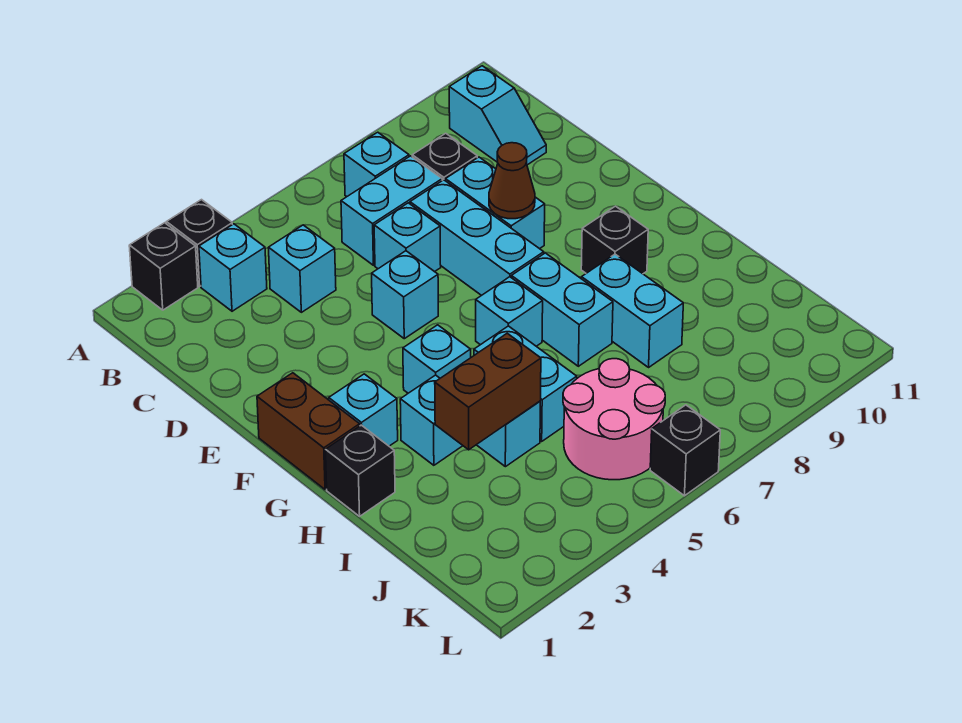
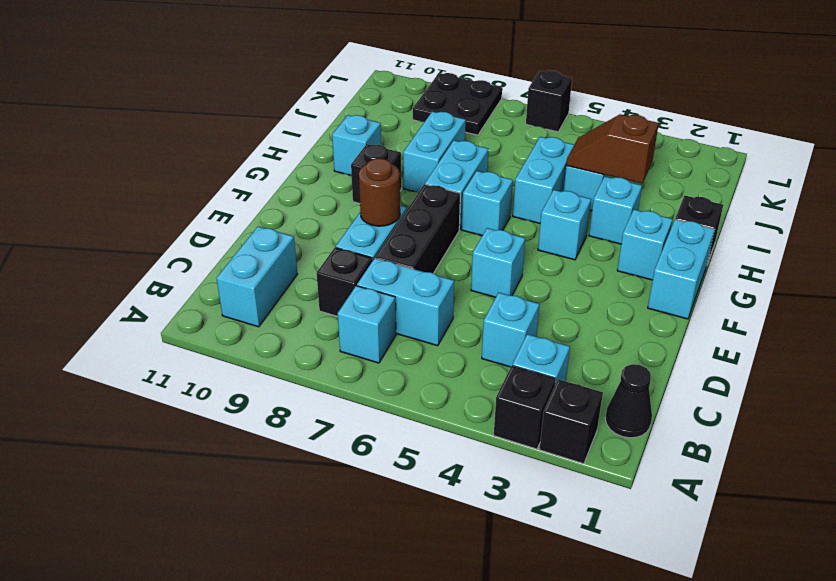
none -> black cone B1 level 1
cyan slope B10:C10 level 1 top B -> cyan brick B10:C10 level 1
cyan brick D6 level 1 -> cyan brick H10 level 1
cyan brick D7:F7 level 1 -> black brick D7:F7 level 1
brown cone E8 level 2 -> brown round brick E8 level 2
brown brick F1:G1 level 1 -> cyan brick F1:G1 level 1
brown brick I3:I4 level 2 -> brown slope I3:I4 level 2 top 3
pink round brick J5:K6 level 1 -> none
none -> black plate K8:L9 level 1

